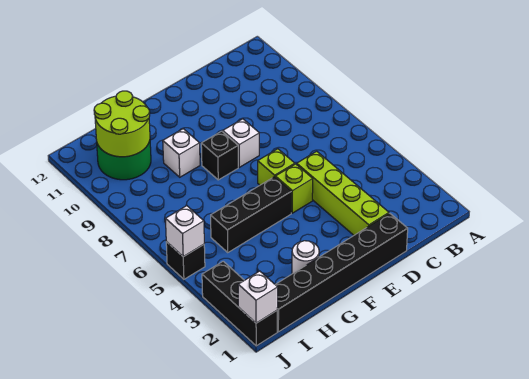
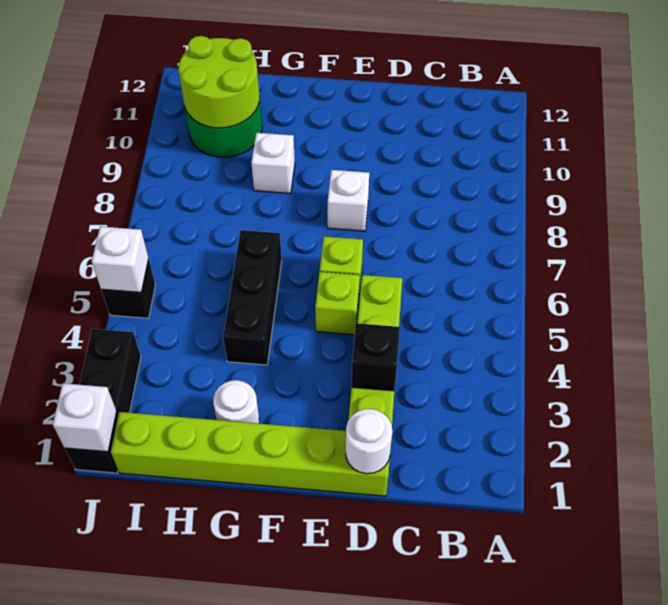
black brick D1:I1 level 1 -> lime brick D1:I1 level 1
none -> white round brick D1 level 2
black brick F5:H5 level 1 -> black brick G4:G6 level 1
black brick F8 level 1 -> black brick D3 level 2

